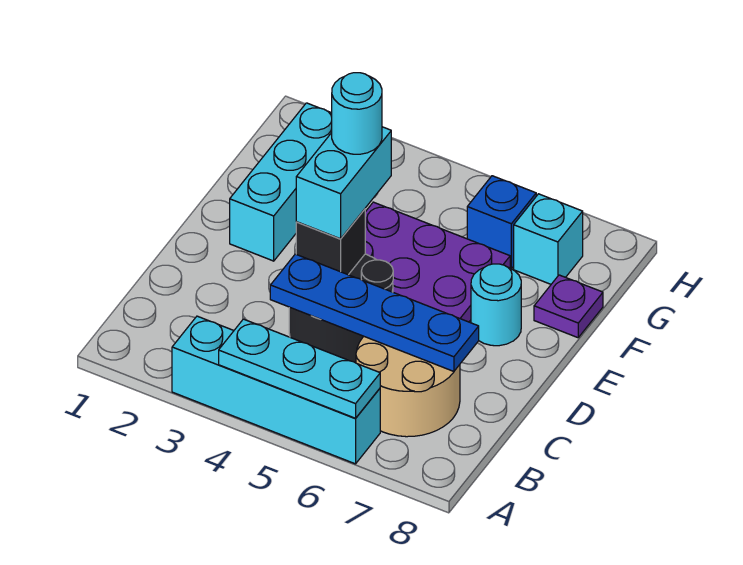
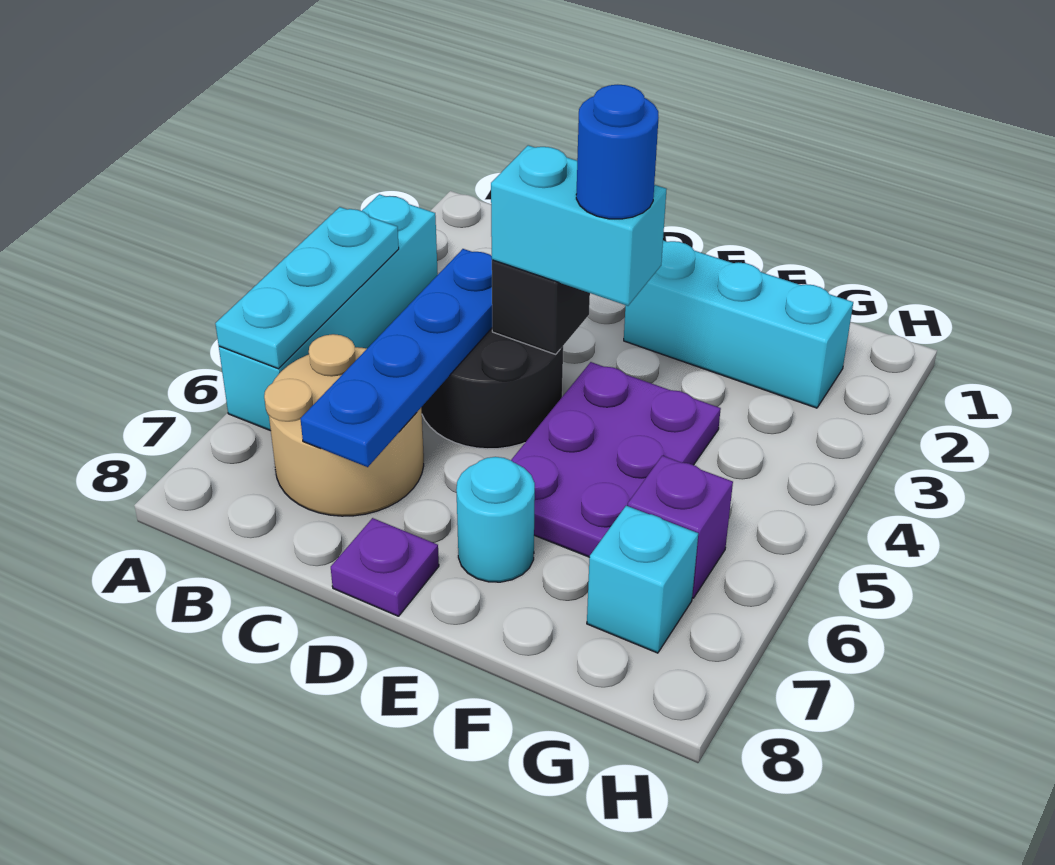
cyan round brick E4 level 4 -> blue round brick E4 level 4
purple plate F8 level 1 -> purple plate D8 level 1
blue brick G6 level 1 -> purple brick G6 level 1

